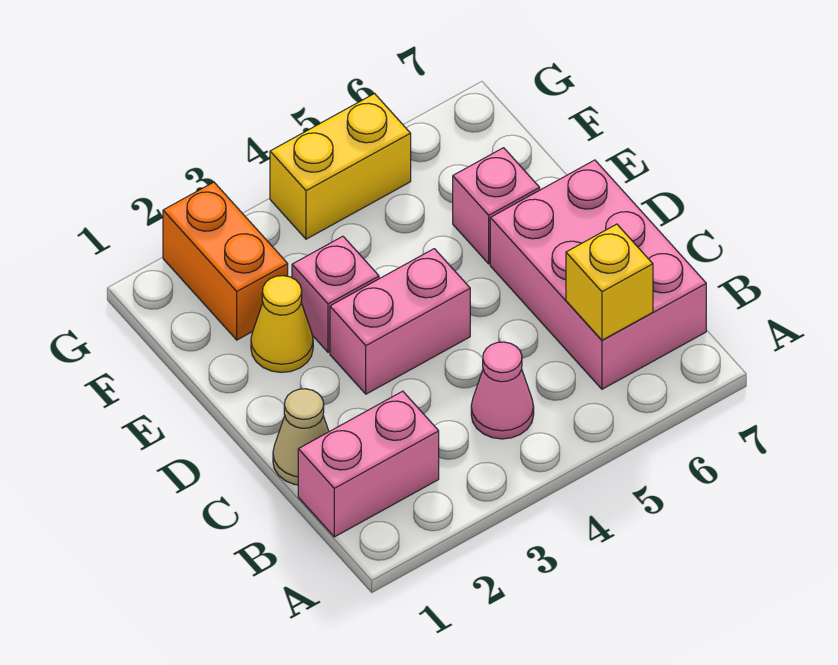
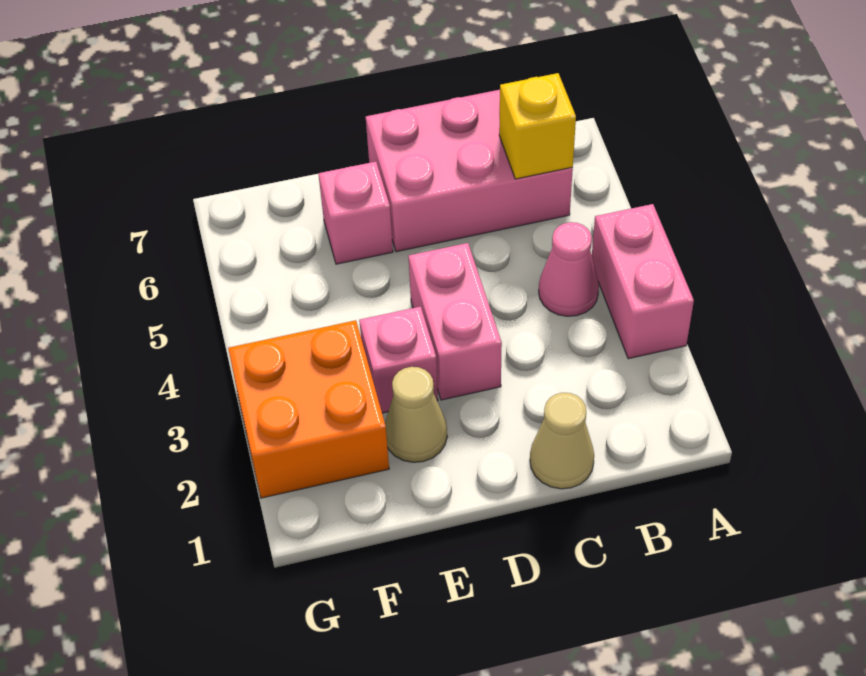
pink brick B1:B2 level 1 -> pink brick A3:A4 level 1
yellow cone E2 level 1 -> tan cone E2 level 1
orange brick F2:G2 level 1 -> orange brick F2:G3 level 1
yellow brick G4:G5 level 1 -> none

